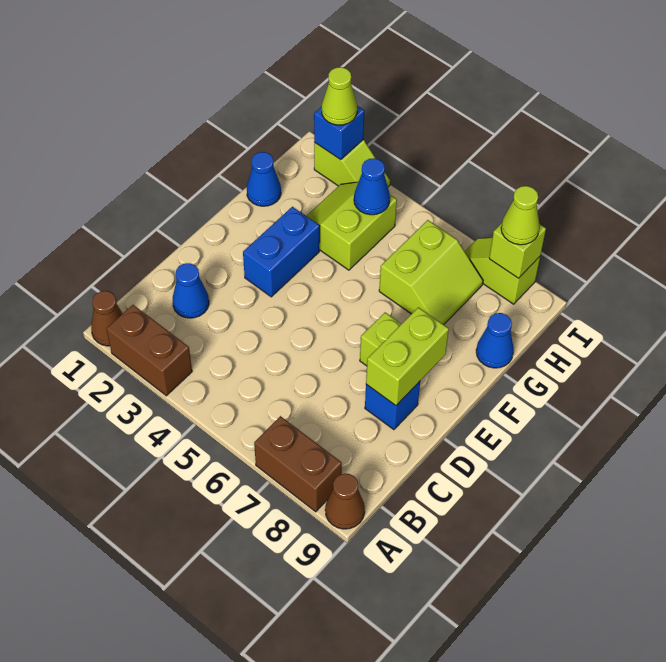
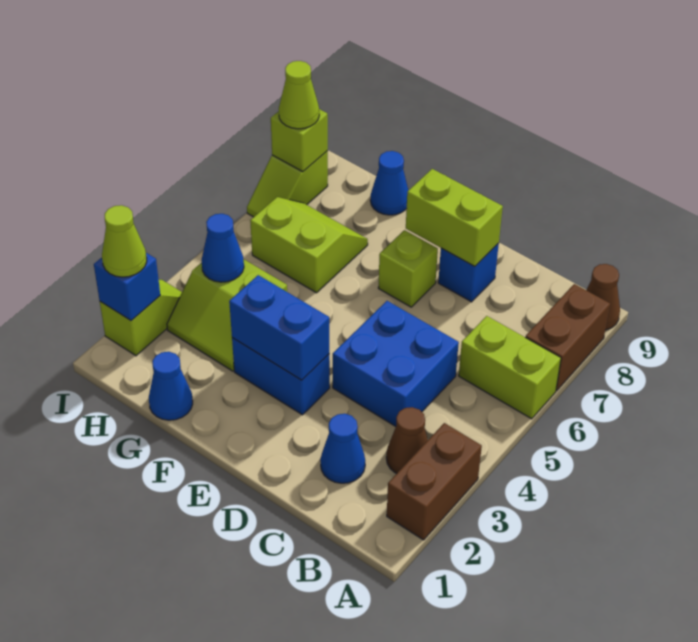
brown cone A1 level 1 -> brown cone B3 level 1
none -> lime brick A6:B6 level 1
none -> blue brick C4:D5 level 1
none -> blue brick E3:F3 level 2

